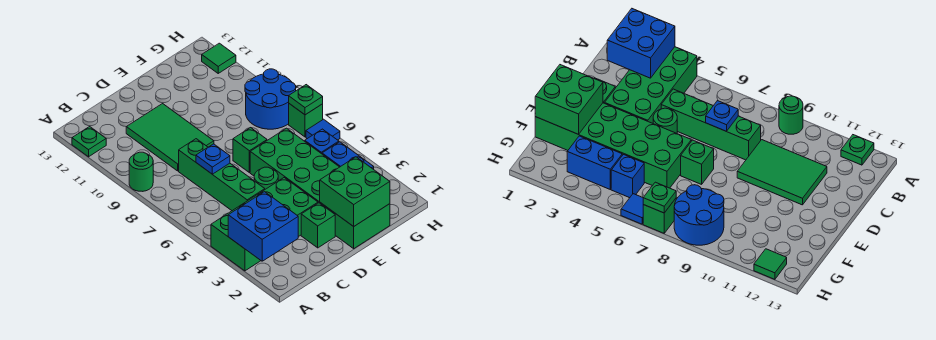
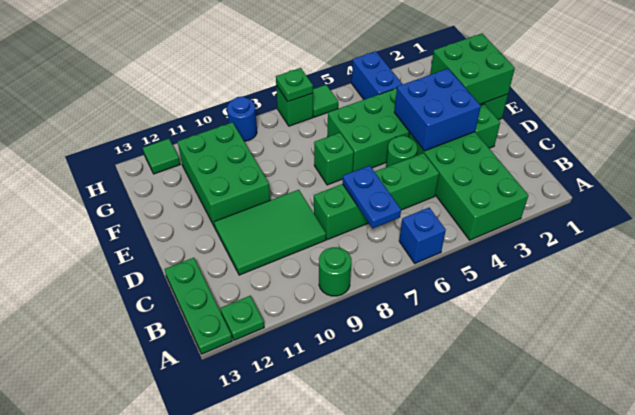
blue brick A2:B3 level 2 -> blue brick D3:E4 level 2
none -> green plate A13:C13 level 1
blue plate C7 level 2 -> blue plate B7:C7 level 2
none -> green brick E10:G11 level 1
blue brick G3:G4 level 1 -> blue brick G4:H4 level 1
blue brick G5 level 1 -> blue brick A6 level 1
blue round brick G8:H9 level 1 -> blue round brick H9 level 1
blue tile H6 level 1 -> green tile H6 level 1

